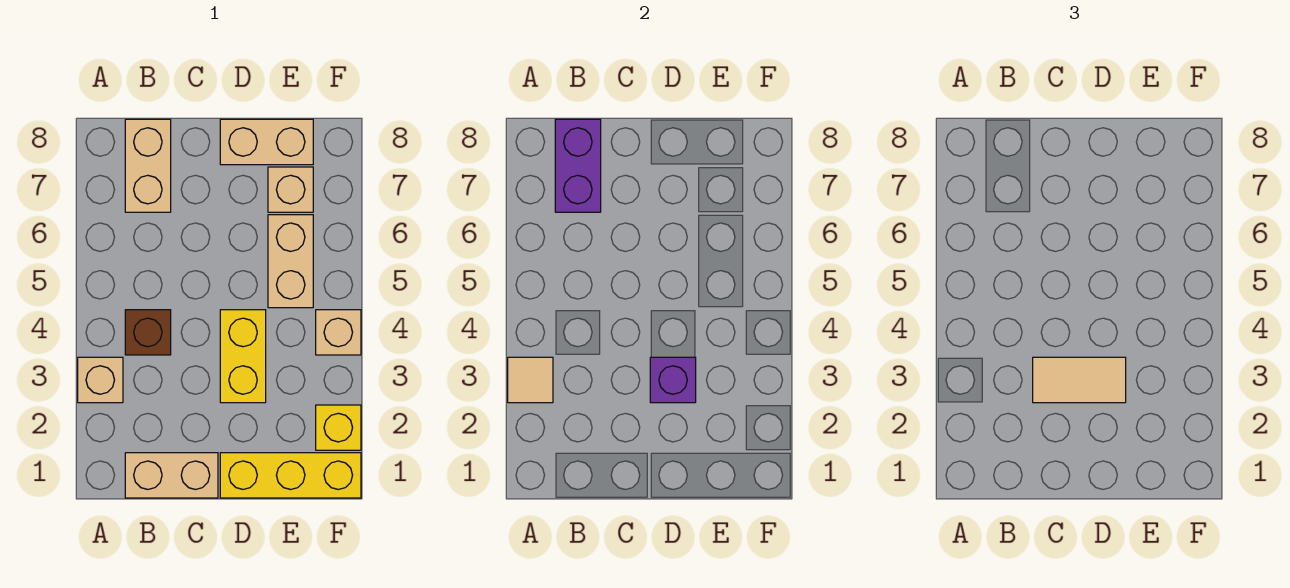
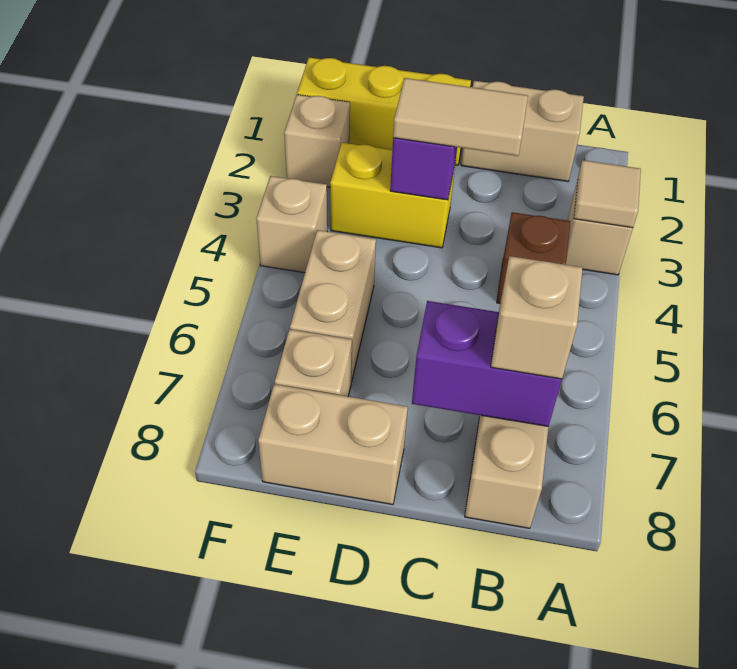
purple brick B7:B8 level 2 -> purple brick B7:C7 level 2
none -> tan brick B7 level 3
yellow brick D3:D4 level 1 -> yellow brick D3:E3 level 1
yellow brick F2 level 1 -> tan brick F2 level 1

